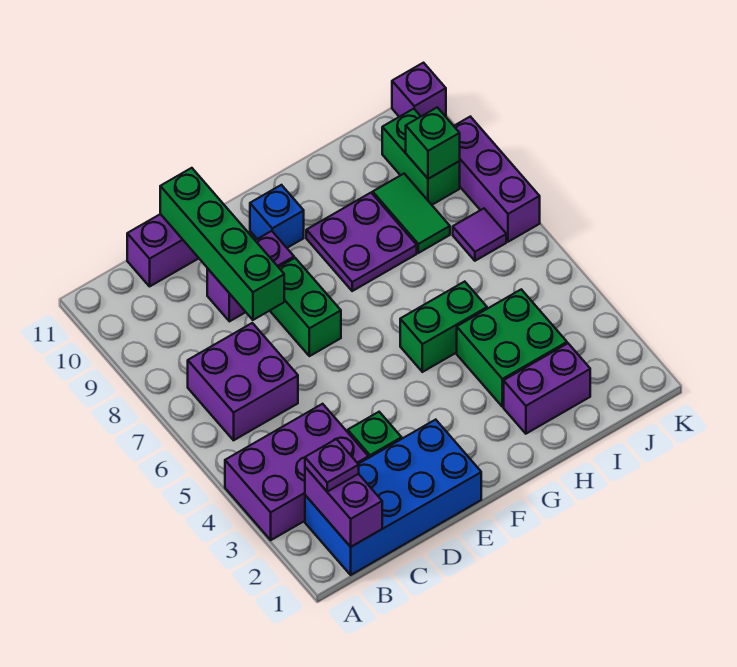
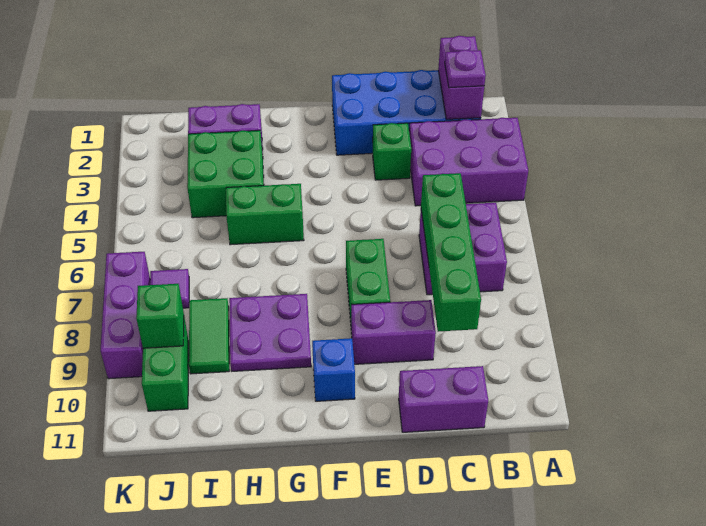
green brick D8:D11 level 2 -> green brick C6:C9 level 2
purple brick K11 level 1 -> none

